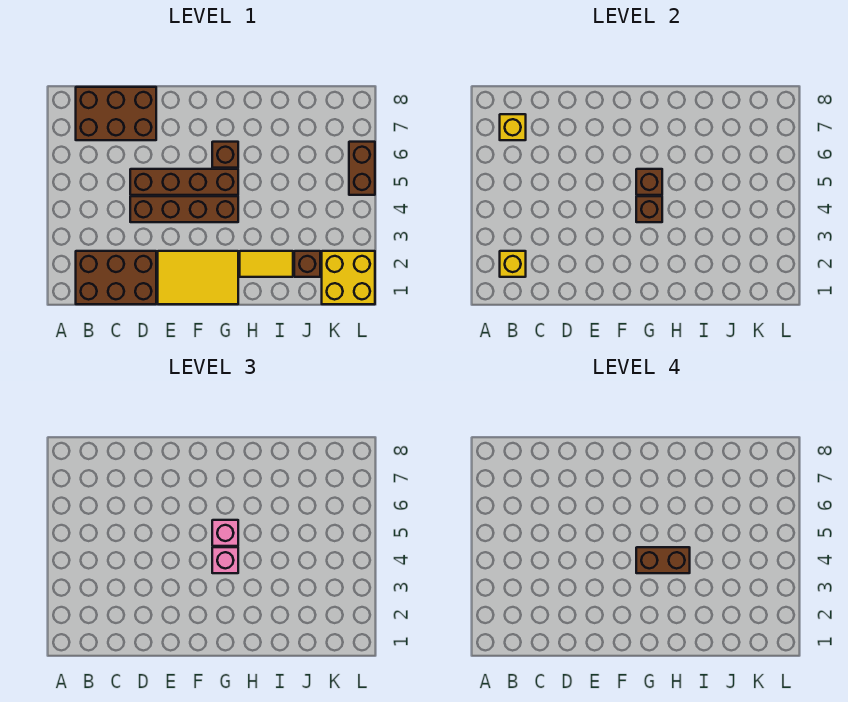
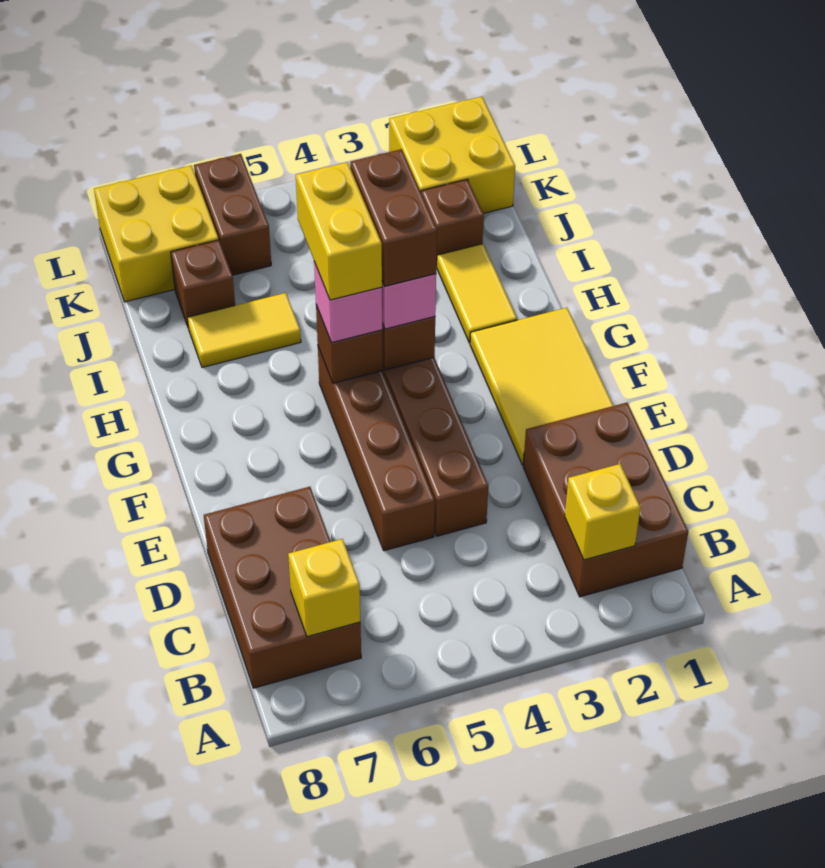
none -> yellow brick G5:H5 level 4
brown brick G6 level 1 -> brown brick J7 level 1
none -> yellow tile I6:I7 level 1
none -> yellow brick K7:L8 level 1
brown brick L5:L6 level 1 -> brown brick K6:L6 level 1

